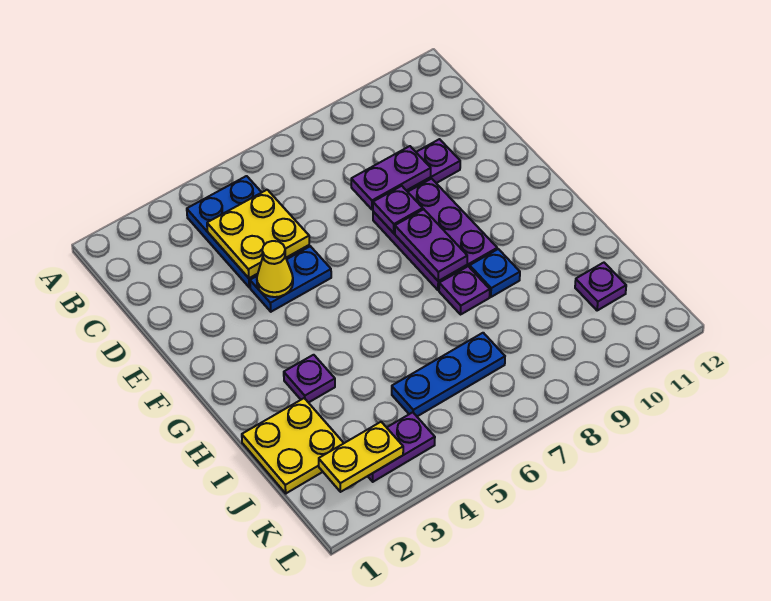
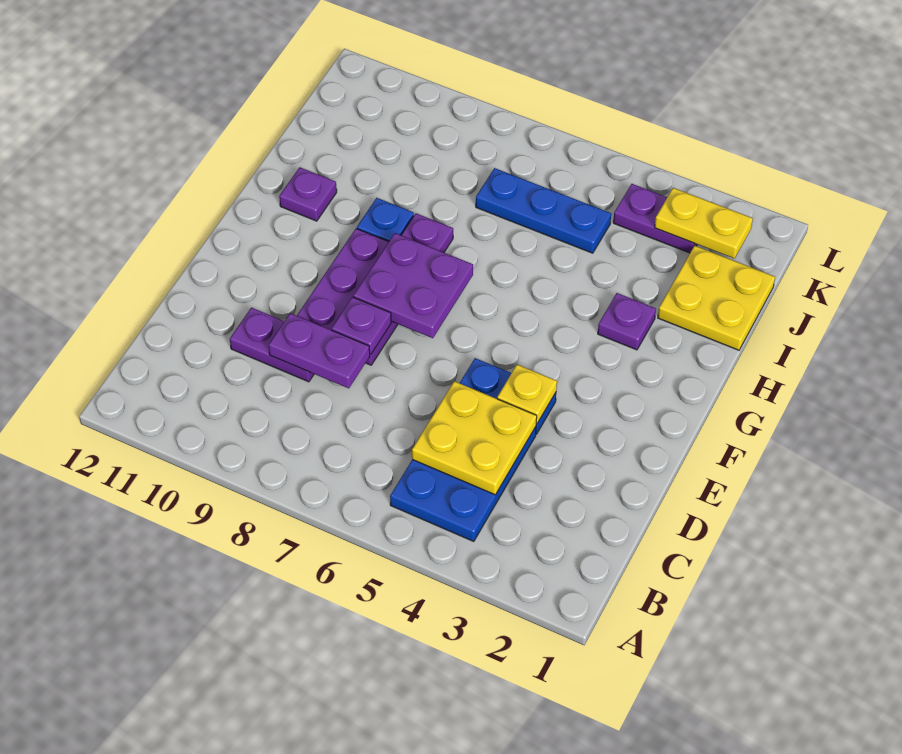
yellow cone E4 level 2 -> yellow plate E4 level 2
purple plate F8:G8 level 2 -> purple plate F7:G8 level 2
purple plate J11 level 1 -> purple plate H11 level 1

